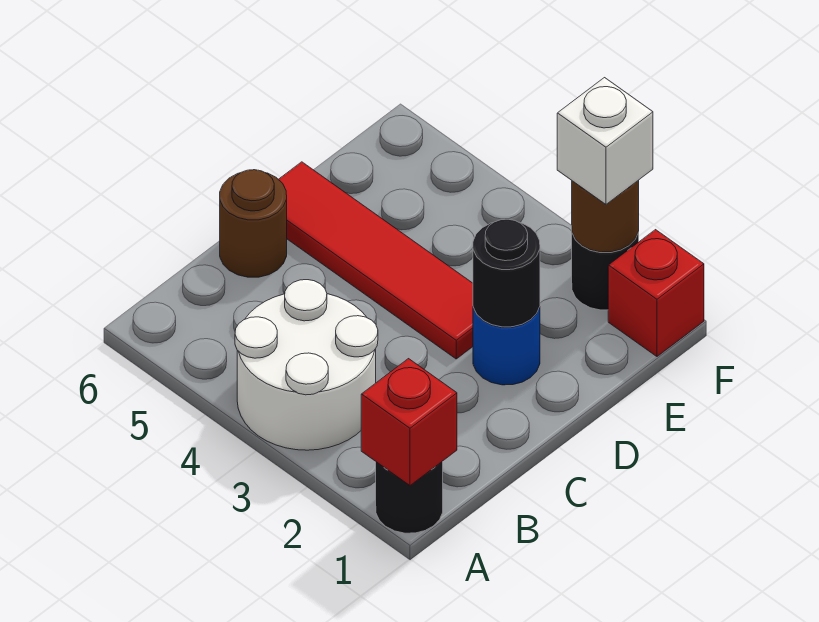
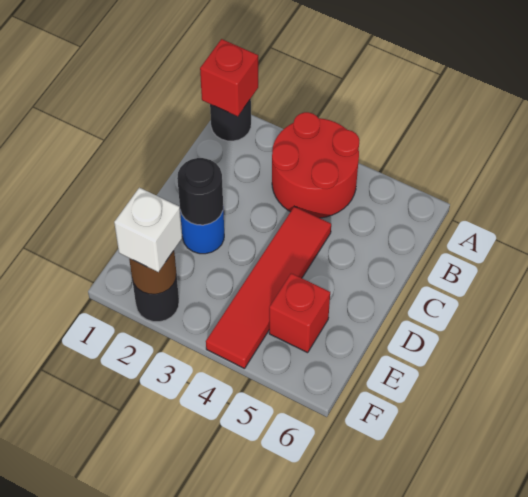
white round brick A3:B4 level 1 -> red round brick A3:B4 level 1
brown round brick C6 level 1 -> none
red tile D3:D6 level 1 -> red tile C4:F4 level 1
red brick F1 level 1 -> red brick E5 level 1

